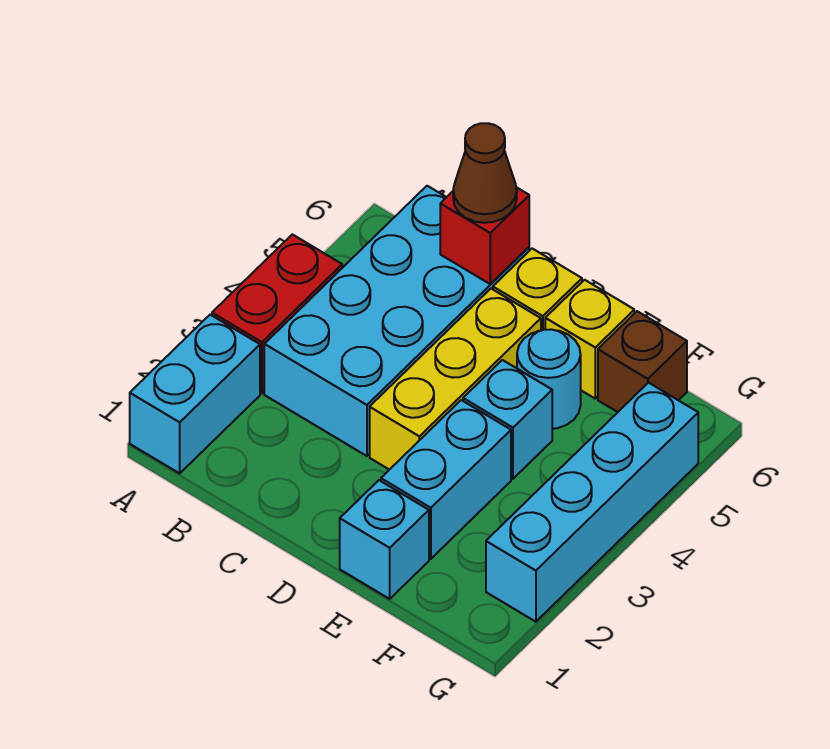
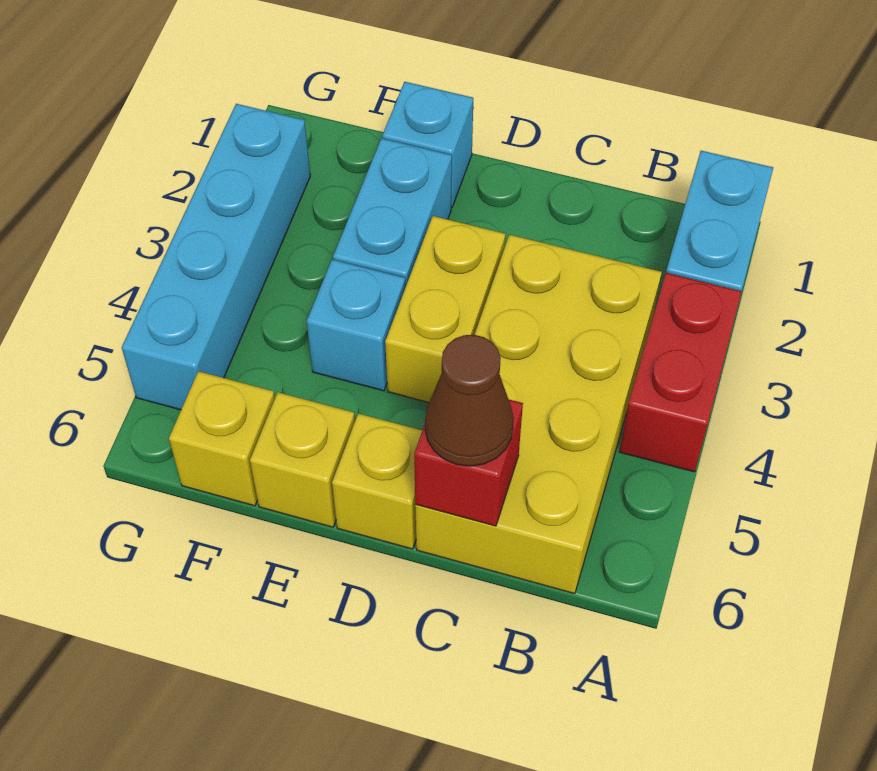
cyan brick B3:C6 level 1 -> yellow brick B3:C6 level 1
yellow brick D3:D5 level 1 -> yellow brick D3:D4 level 1
cyan round brick E5 level 1 -> none
brown brick F6 level 1 -> yellow brick F6 level 1

